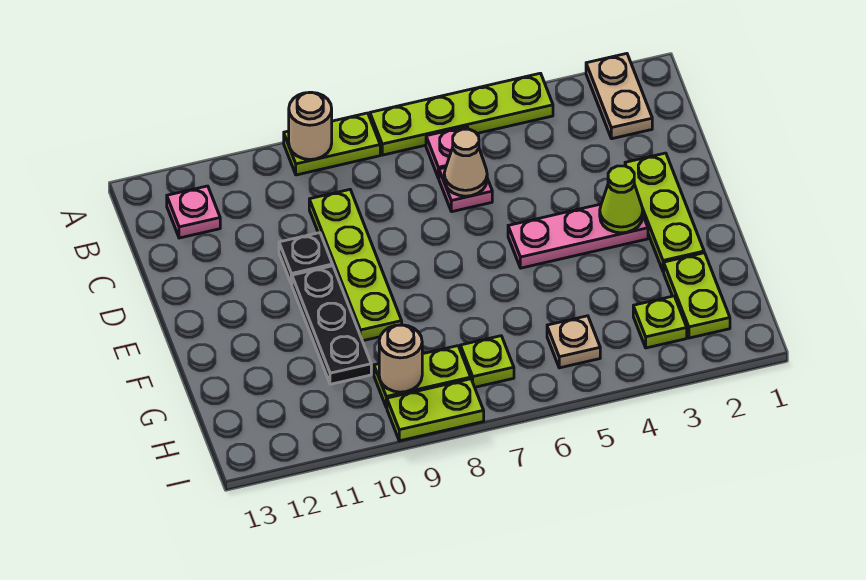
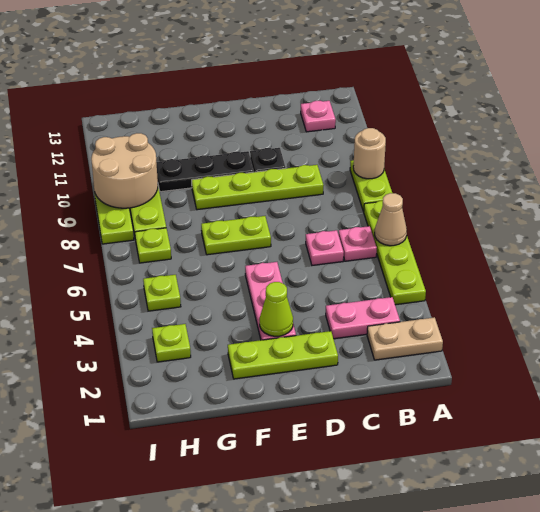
none -> pink plate B3:C3 level 1
tan cone C6 level 2 -> tan cone A6 level 2
lime plate G2:H2 level 1 -> lime plate E7:F7 level 1
tan plate H5 level 1 -> lime plate H5 level 1
tan round brick H9 level 2 -> tan round brick H9:I10 level 2

